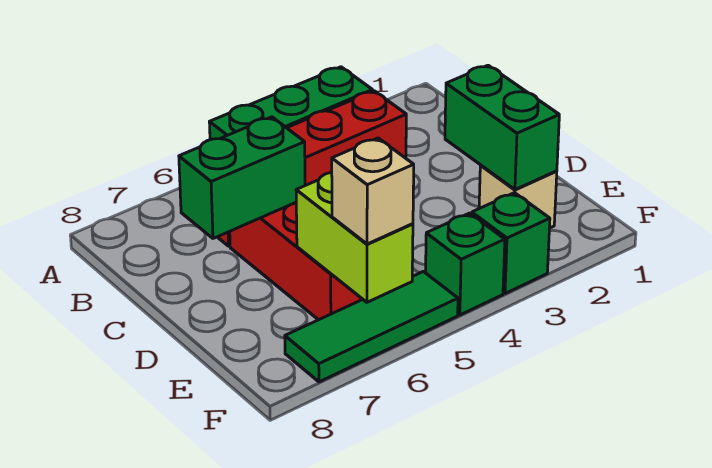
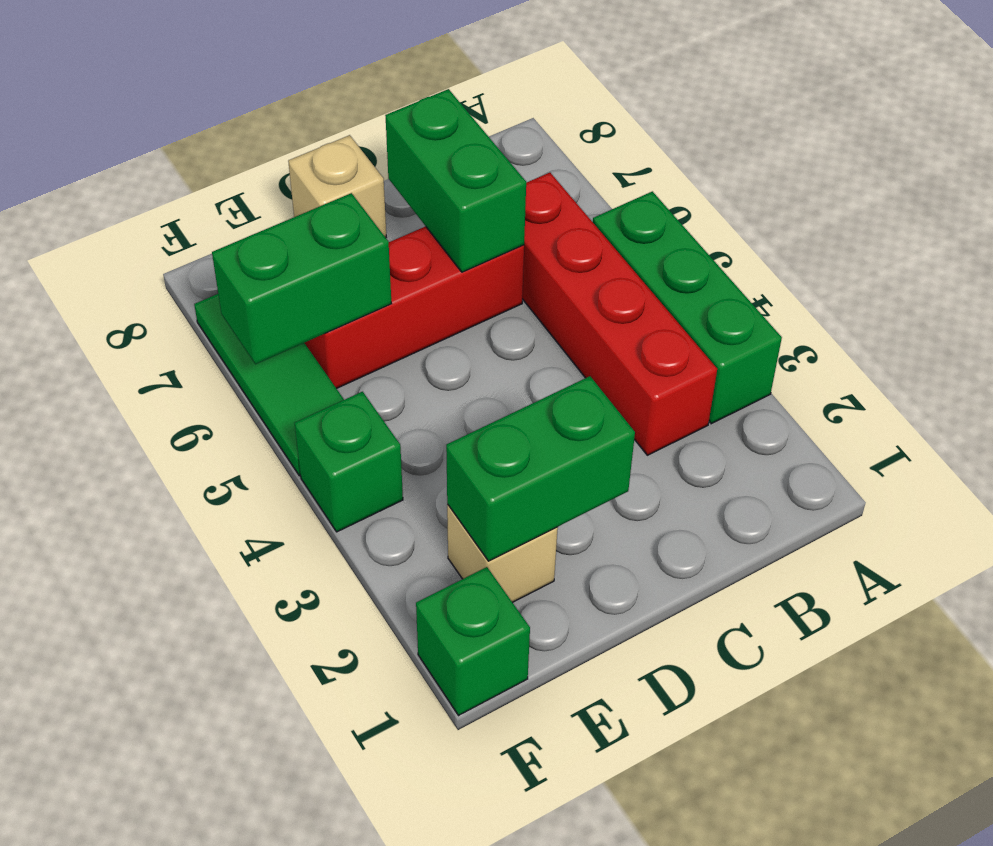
lime brick E6:F6 level 2 -> green brick E6:F6 level 2
green brick F3 level 1 -> green brick F1 level 1
tan brick F6 level 3 -> tan brick D8 level 1

